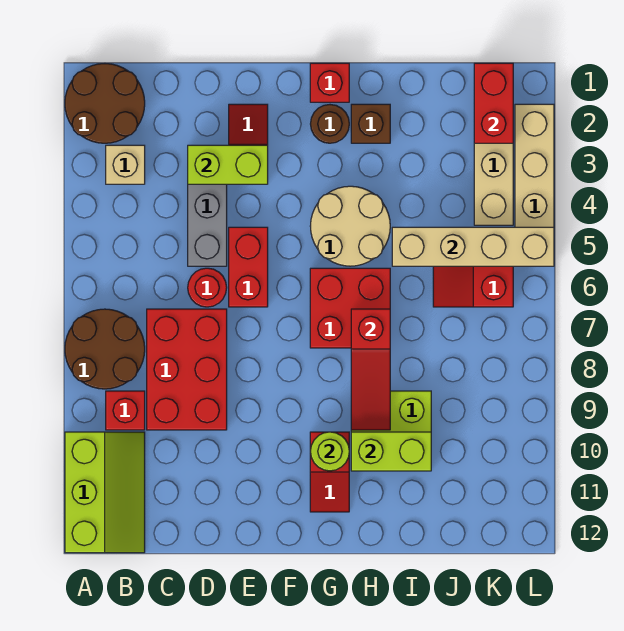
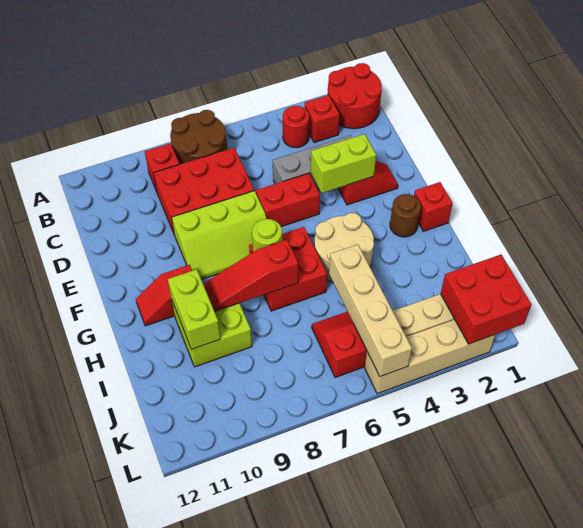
brown round brick A1:B2 level 1 -> red round brick A1:B2 level 1
lime slope A10:B12 level 1 top A -> lime slope E7:F9 level 1 top E
tan brick B3 level 1 -> red brick B3 level 1
lime brick D3:E3 level 2 -> lime brick E3:E4 level 2
red round brick D6 level 1 -> red round brick B4 level 1
lime round brick G10 level 2 -> lime round brick G7 level 2
brown brick H2 level 1 -> none
red brick K1:K2 level 2 -> red brick K1:L2 level 2

